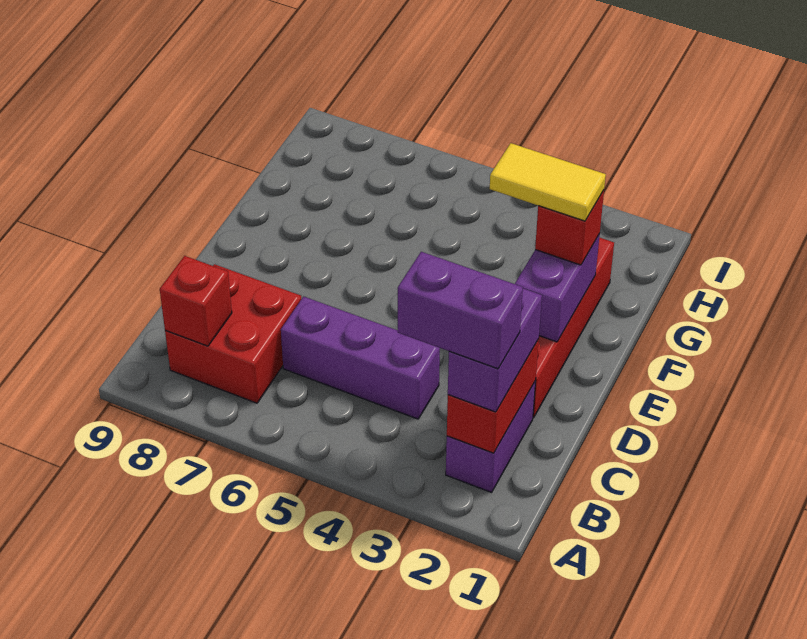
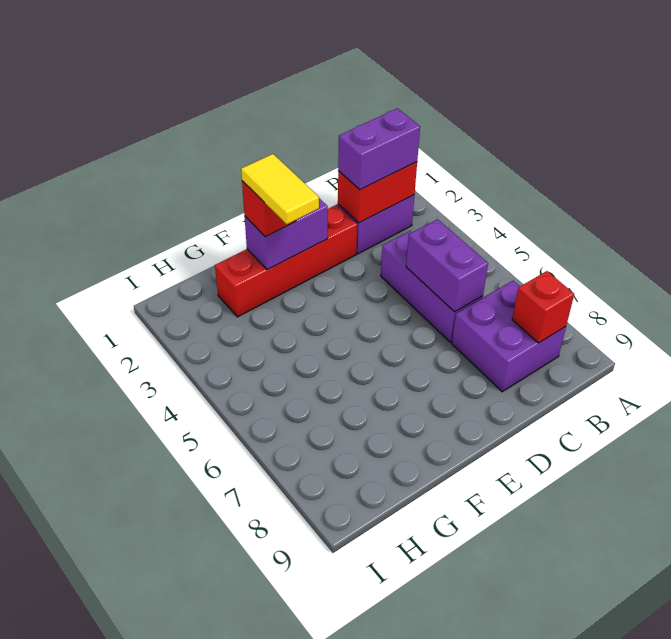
purple brick B2:B3 level 4 -> purple brick C5:C6 level 2
red brick B7:C8 level 1 -> purple brick B7:C8 level 1

